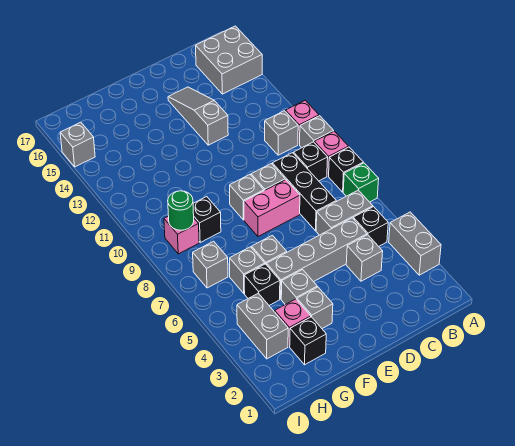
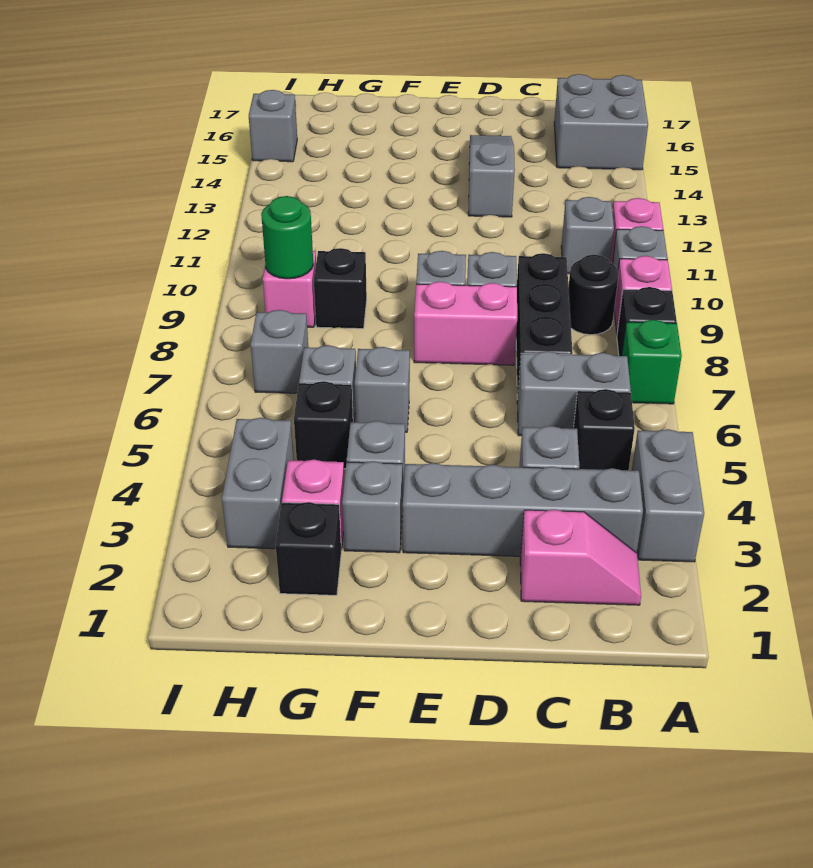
none -> pink slope B2:C2 level 1 top C
black brick B9 level 1 -> black round brick B9 level 1
grey brick C5:F5 level 1 -> grey brick B3:E3 level 1

